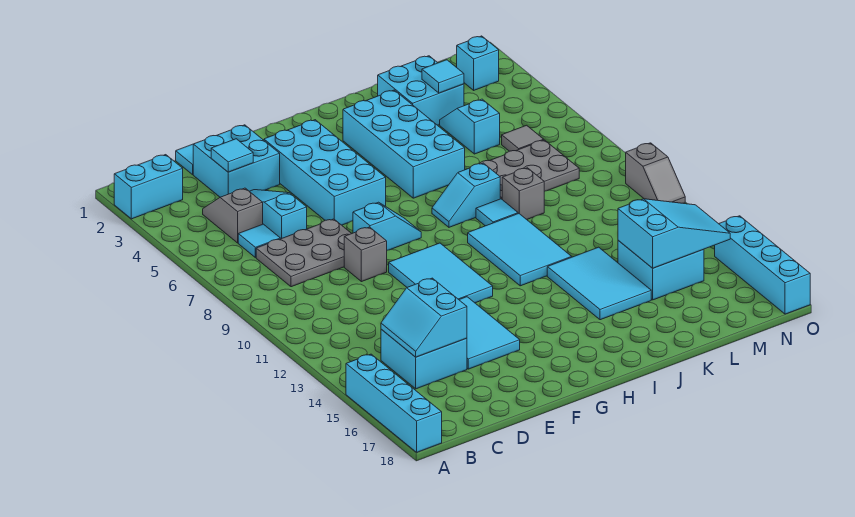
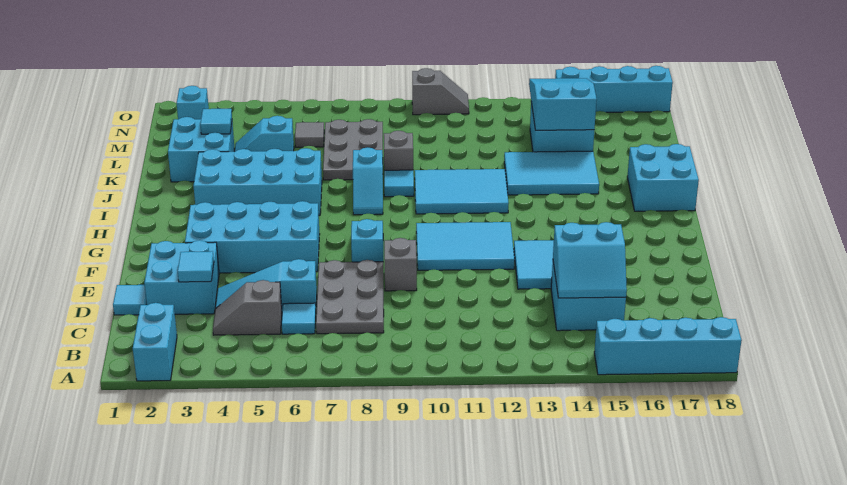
none -> cyan brick I17:J18 level 1

